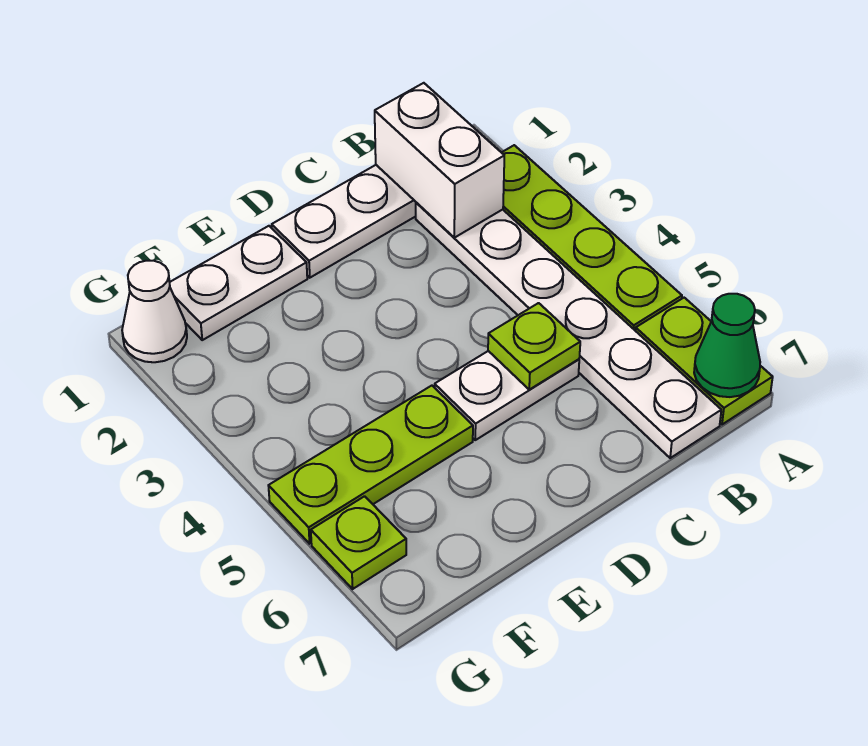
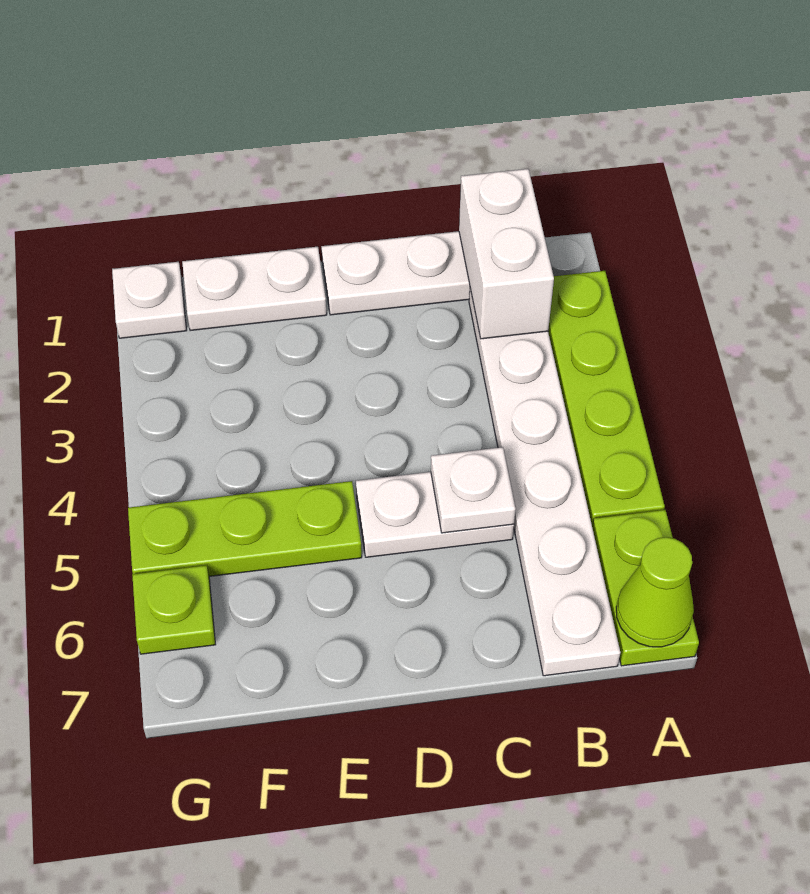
green cone A7 level 2 -> lime cone A7 level 2
lime plate C5 level 2 -> white plate C5 level 2
white cone G1 level 1 -> white plate G1 level 1

